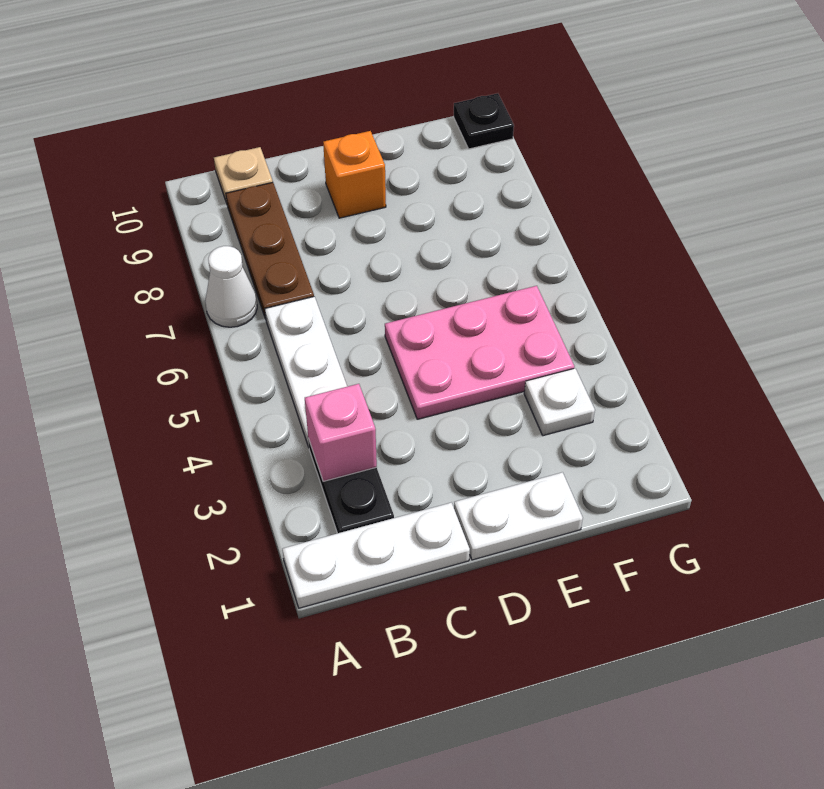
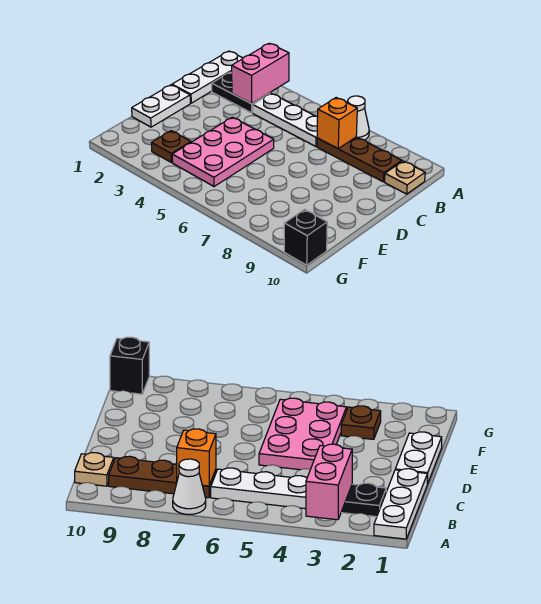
pink brick B3 level 2 -> pink brick A3:B3 level 2
orange brick D9 level 1 -> orange brick B7 level 2
white plate F3 level 1 -> brown plate F3 level 1
black plate G10 level 1 -> black brick G10 level 1

